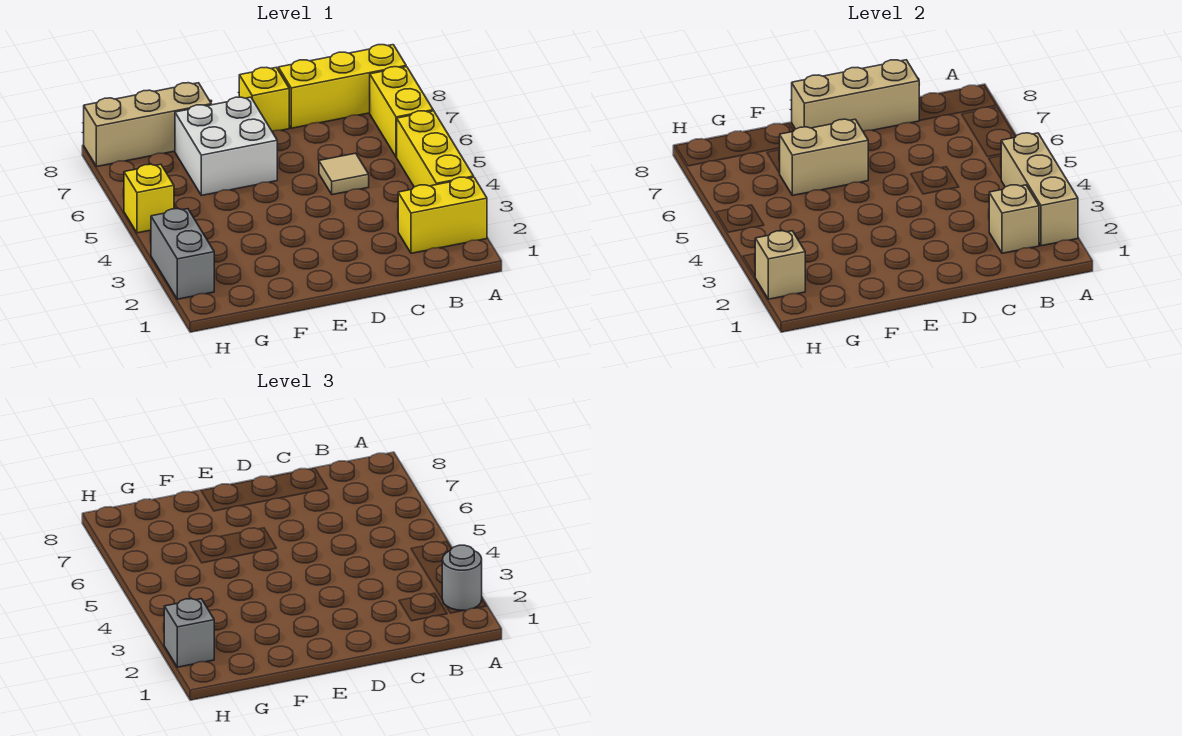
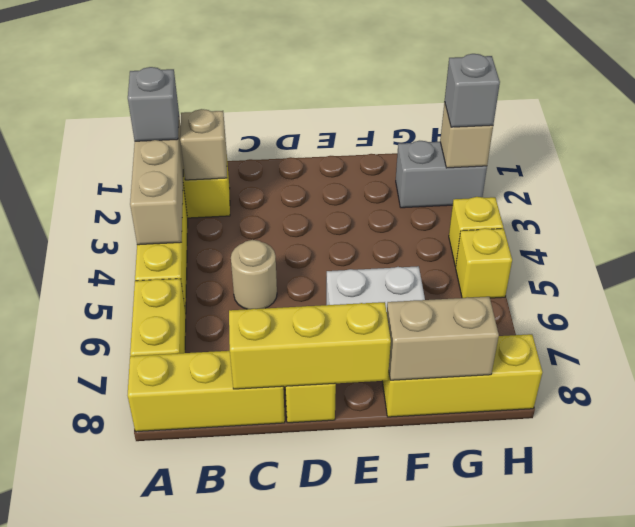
grey round brick A2 level 3 -> grey brick A2 level 3
tan tile C5 level 1 -> tan round brick C5 level 1
tan brick C8:E8 level 2 -> yellow brick C8:E8 level 2
tan brick E6:F6 level 2 -> tan brick F8:G8 level 2
tan brick F8:H8 level 1 -> yellow brick F8:H8 level 1
grey brick H2:H3 level 1 -> grey brick G2:H2 level 1
none -> yellow brick H4 level 1

